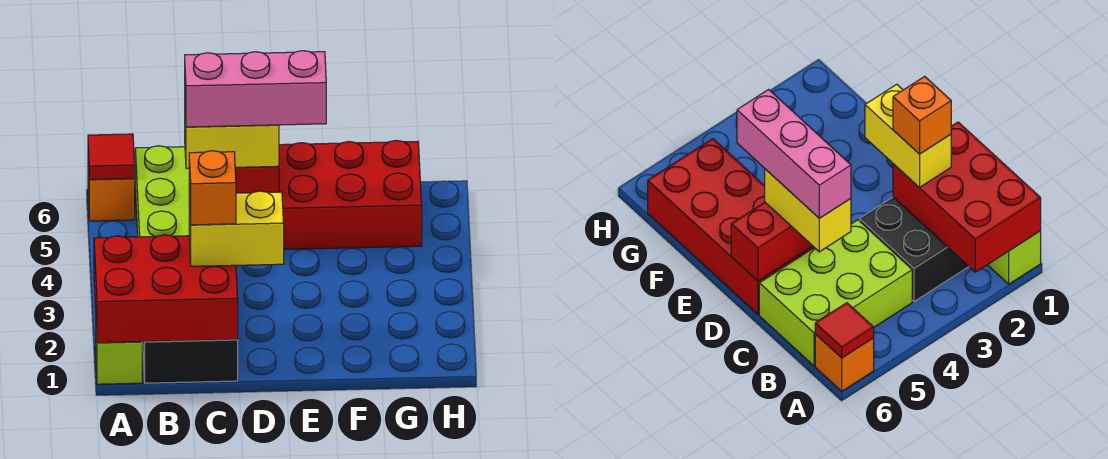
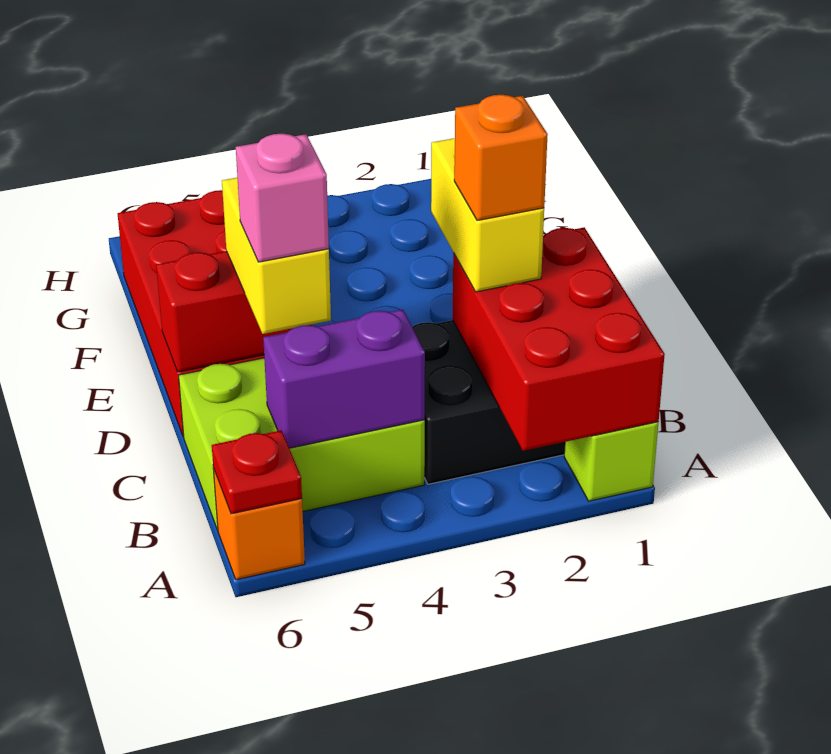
red tile A6 level 2 -> red plate A6 level 2
none -> purple brick B4:B5 level 2
pink brick C5:E5 level 4 -> pink brick C5 level 4

